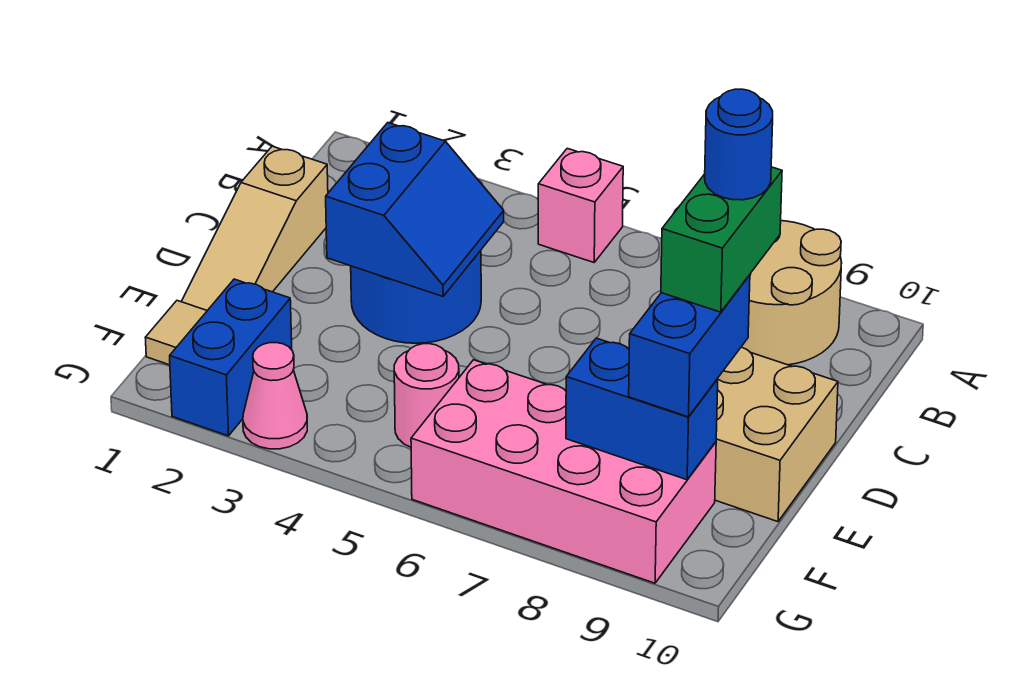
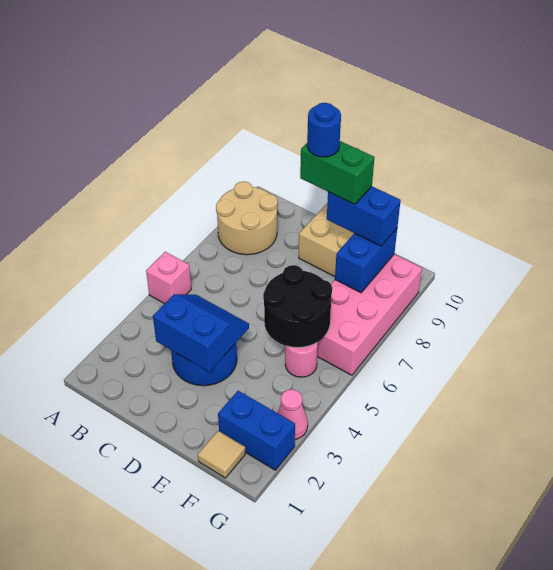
tan slope C1:E1 level 1 top C -> none
none -> black round brick E5:F6 level 2

